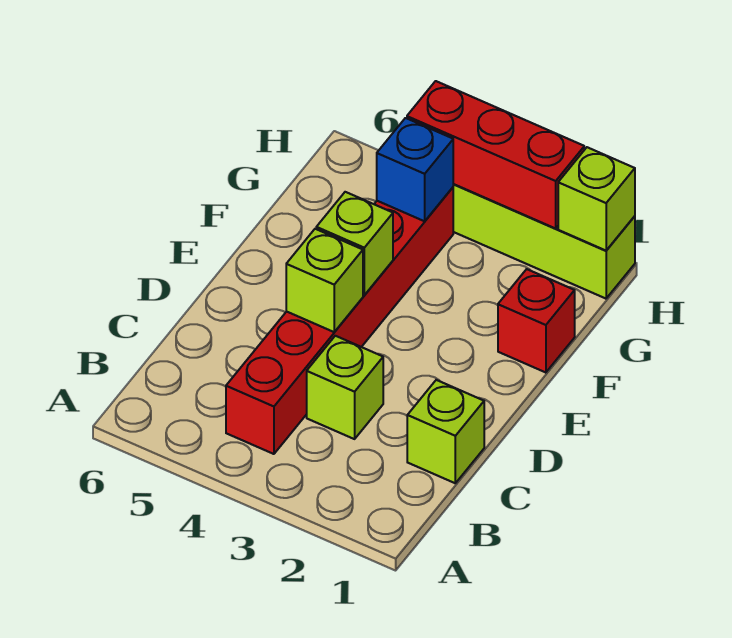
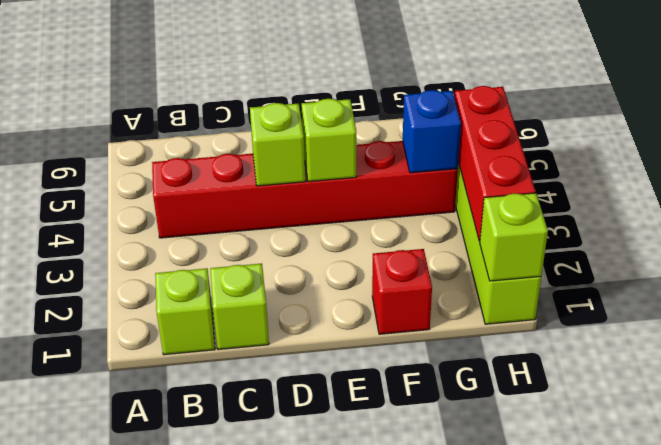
lime brick C3 level 1 -> lime brick B1 level 1

